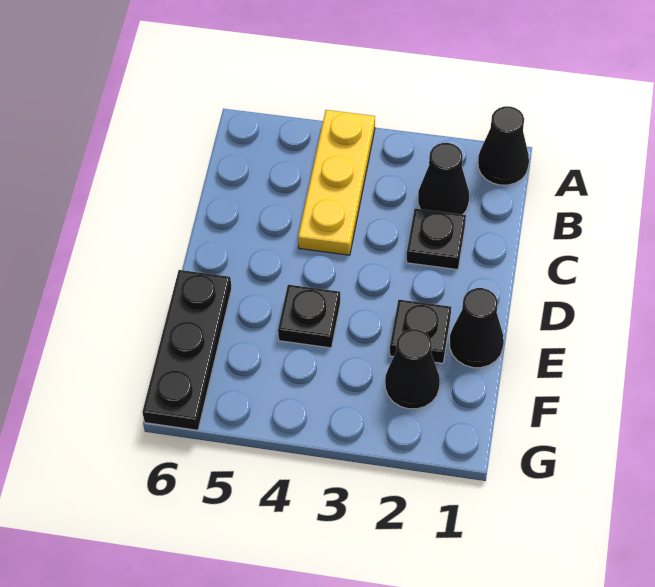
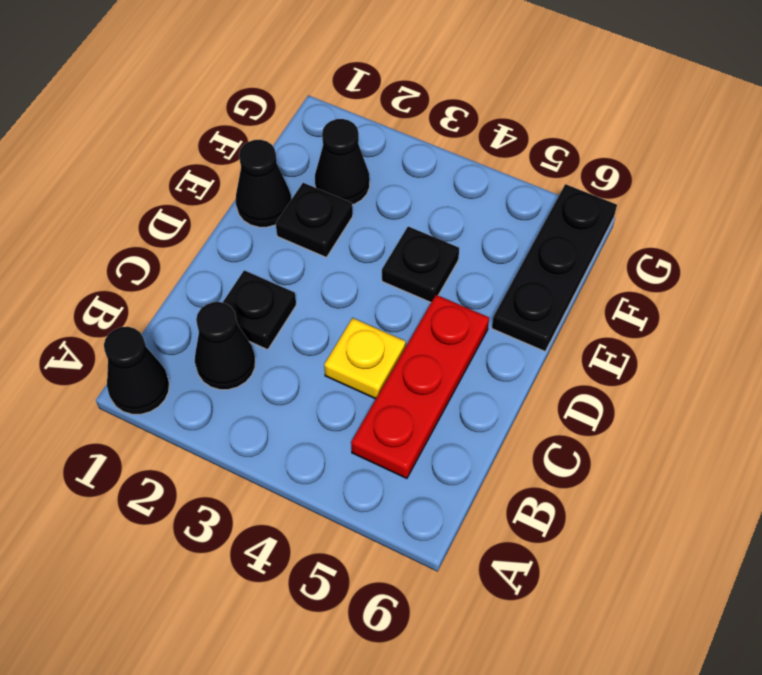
yellow plate A4:C4 level 1 -> yellow plate C4 level 1
none -> red plate B5:D5 level 1

